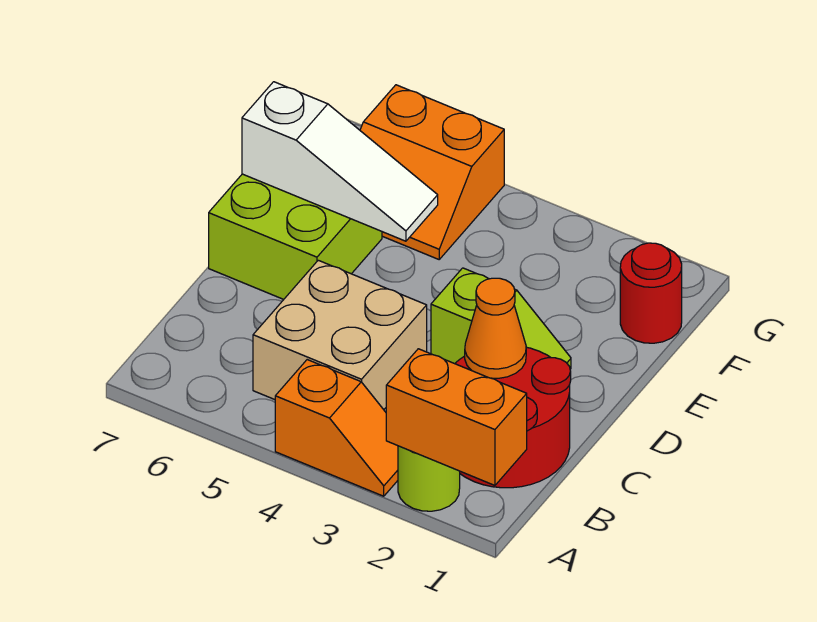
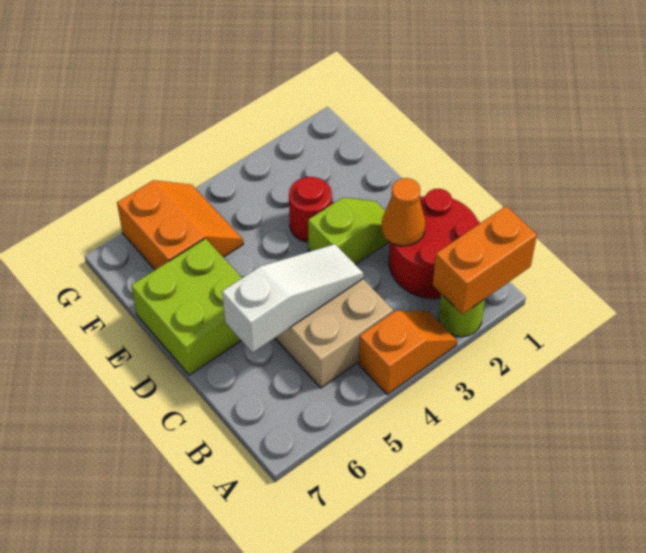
white slope E5:E7 level 2 top 7 -> white slope C4:C6 level 2 top 6
red round brick F1 level 1 -> red round brick E3 level 1
orange slope F5:G6 level 1 top G -> orange slope F5:G6 level 1 top 6

